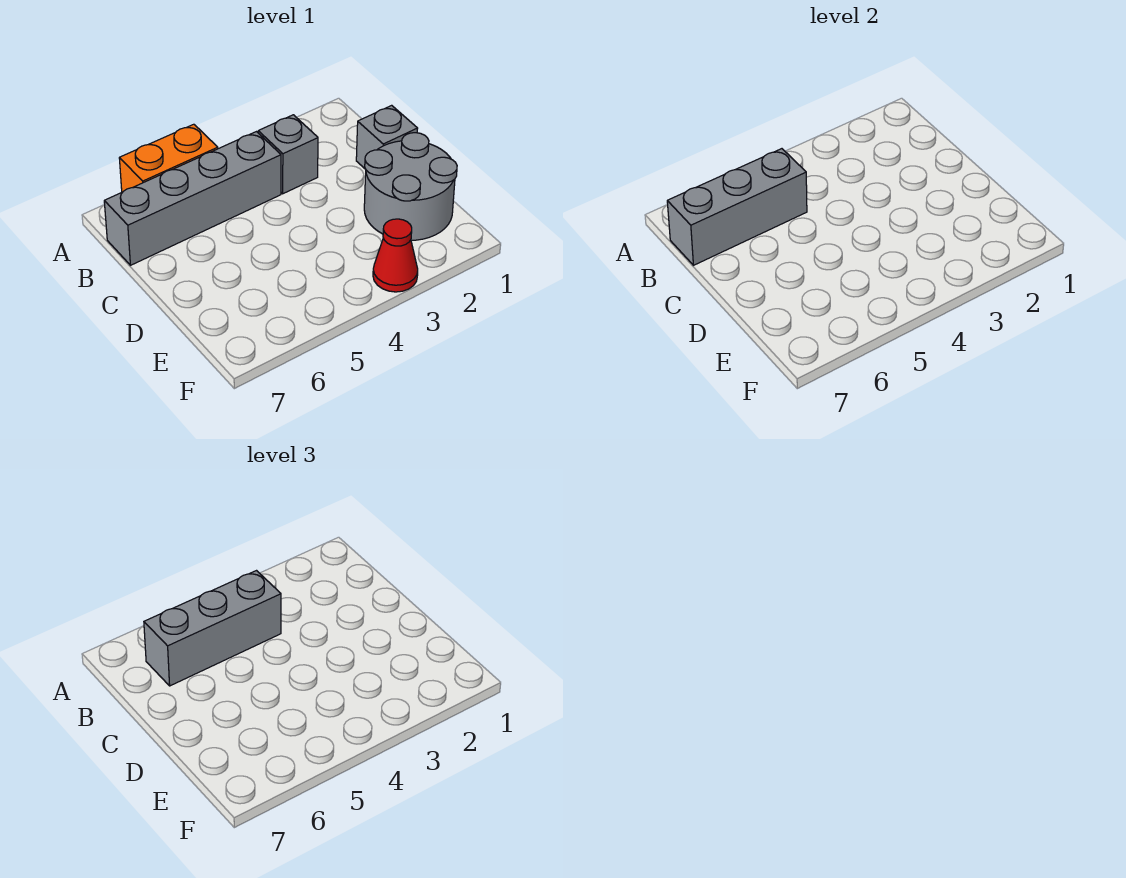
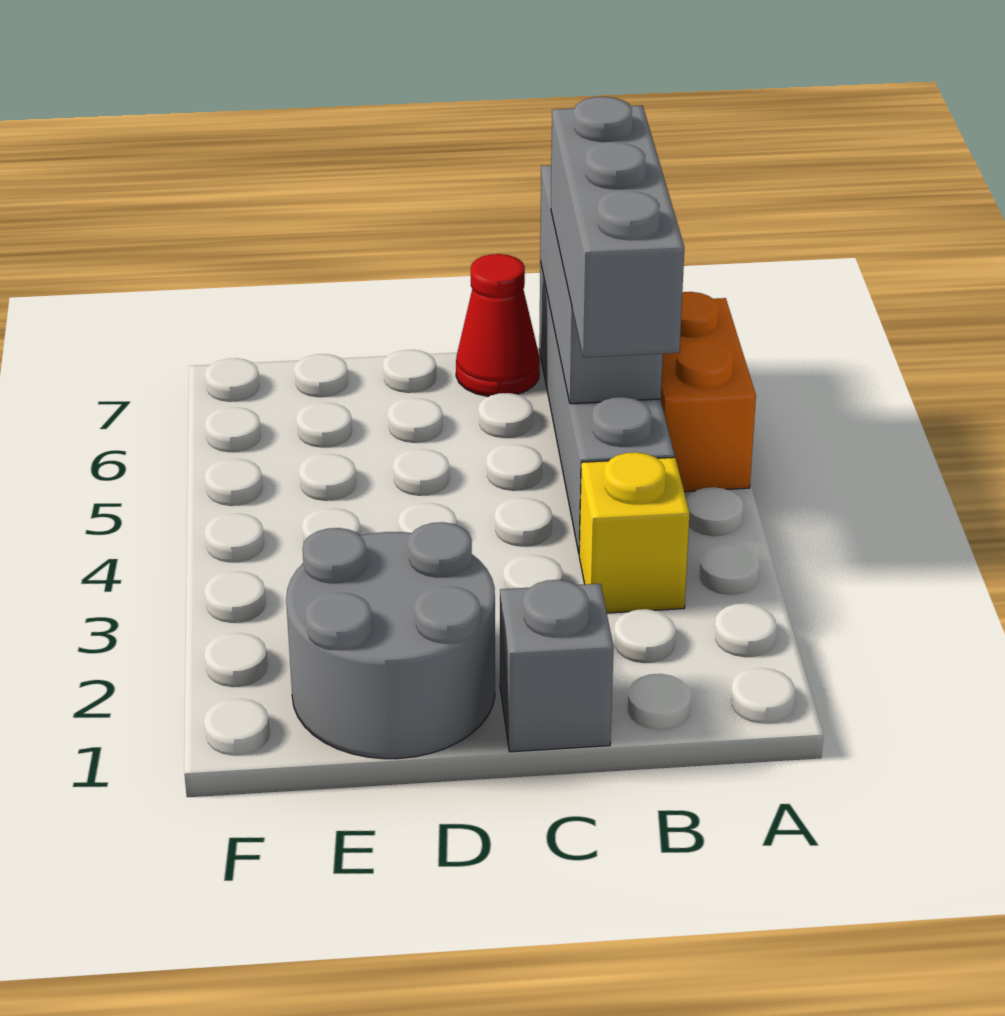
grey brick B3 level 1 -> yellow brick B3 level 1
red cone F3 level 1 -> red cone C7 level 1

